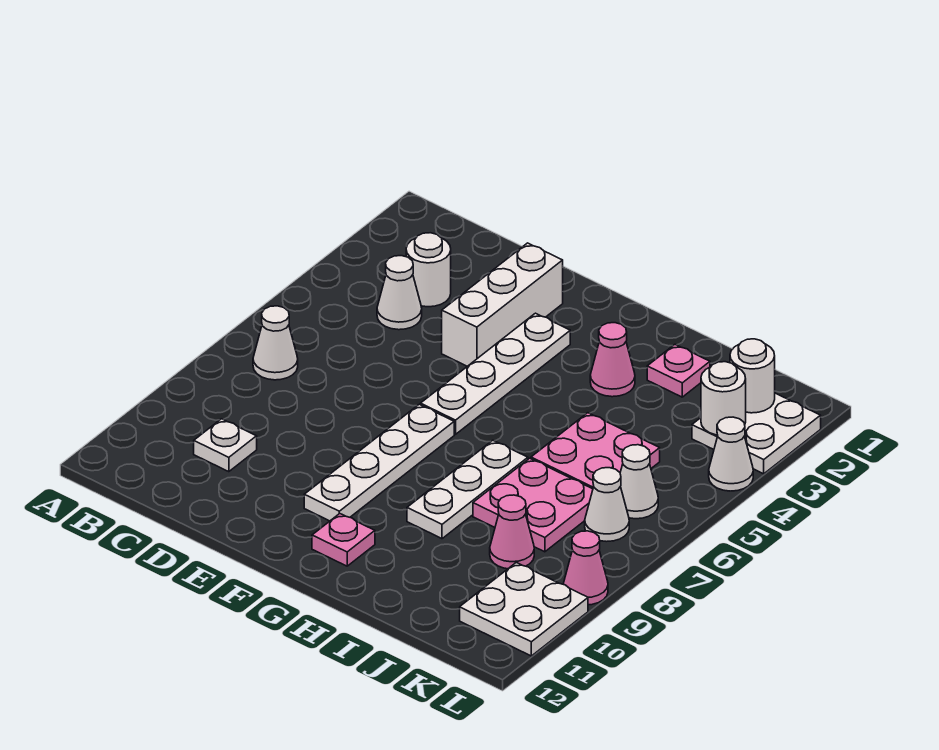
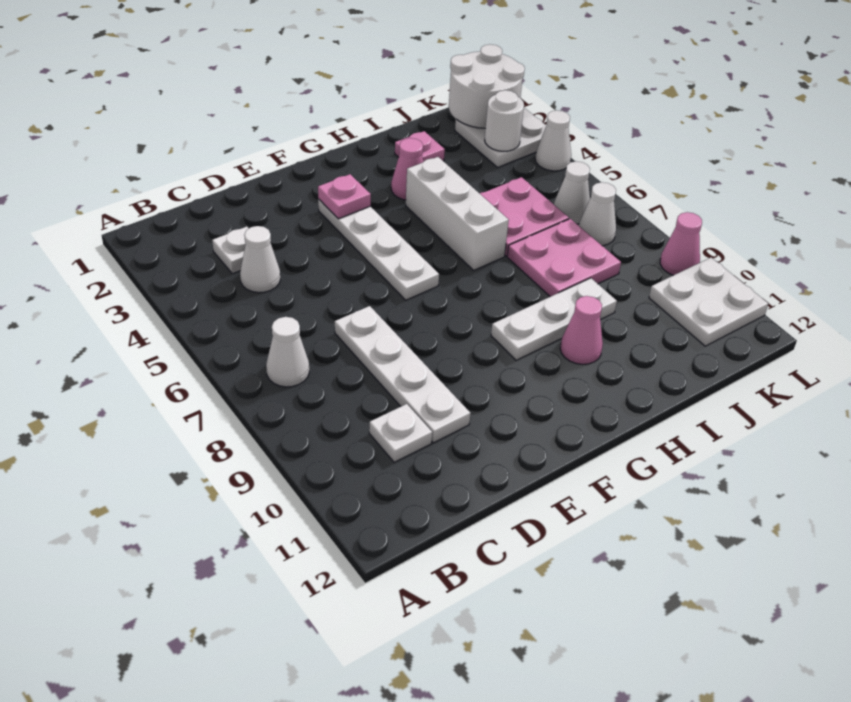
white round brick C3 level 1 -> white plate C3 level 1
white brick E2:E4 level 1 -> white brick H4:H6 level 1
white plate F7:F10 level 1 -> white plate D7:D10 level 1
pink plate G11 level 1 -> pink plate F3 level 2
white plate H7:H9 level 1 -> white plate G9:I9 level 1
pink cone J9 level 1 -> pink cone H10 level 1
white round brick K2 level 2 -> white round brick K1:L2 level 2

